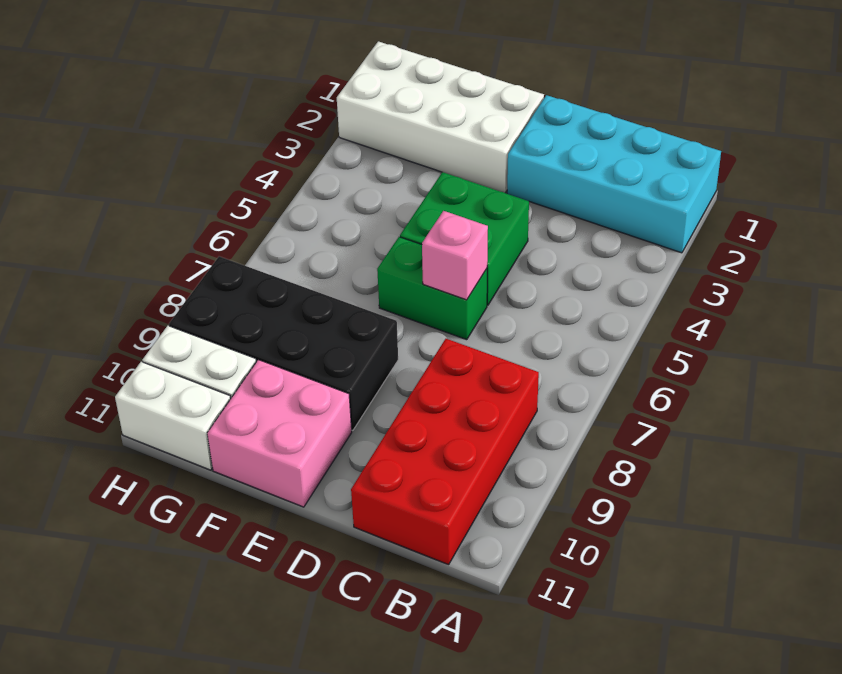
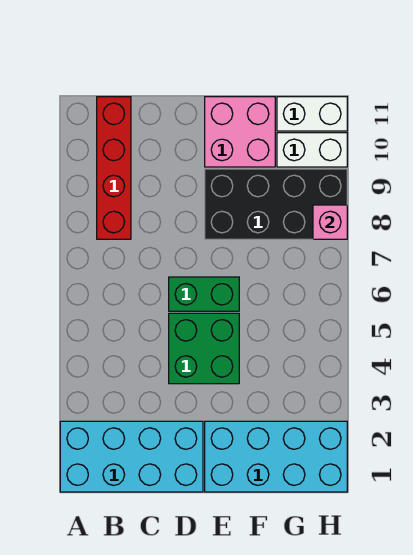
red brick B8:C11 level 1 -> red brick B8:B11 level 1
pink brick D6 level 2 -> pink brick H8 level 2
white brick E1:H2 level 1 -> cyan brick E1:H2 level 1

